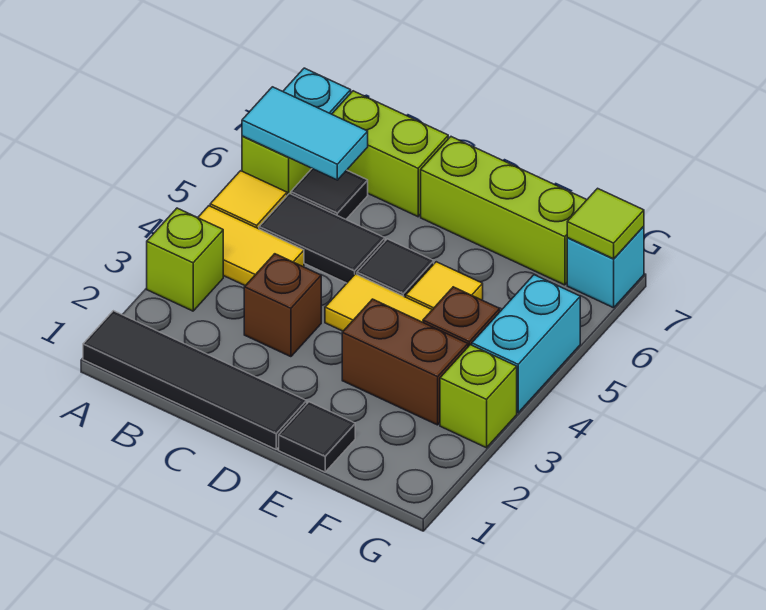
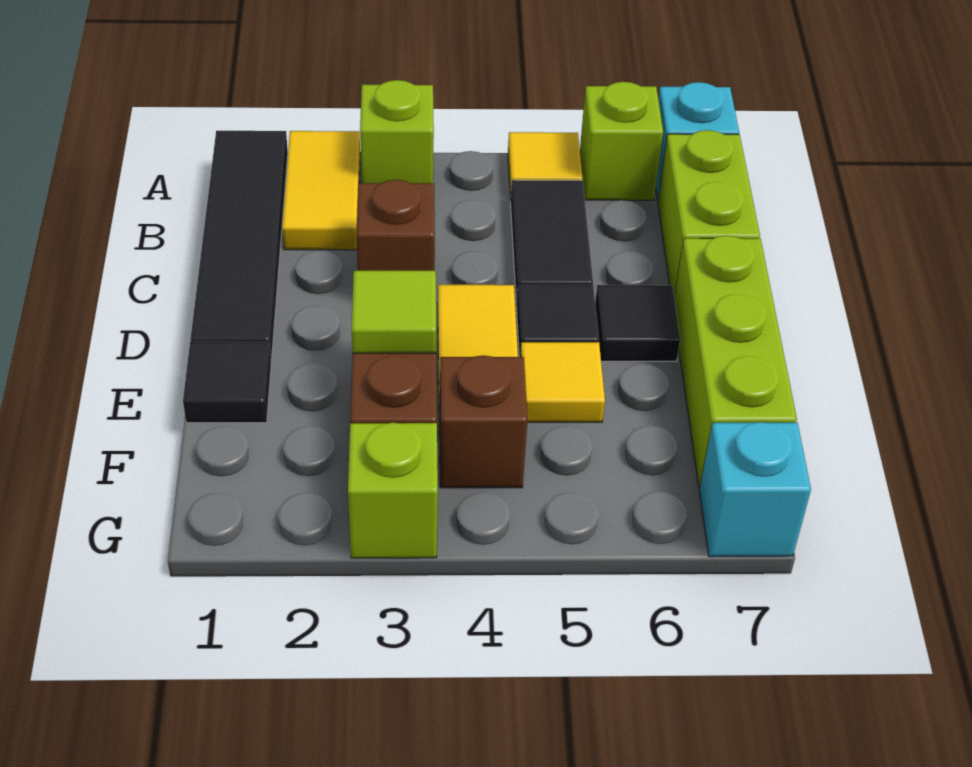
yellow tile A4:B4 level 1 -> yellow tile A2:B2 level 1
cyan tile A6:B6 level 2 -> none
black tile B6 level 1 -> black tile D6 level 1
cyan brick G4:G5 level 1 -> none
lime tile G7 level 2 -> lime tile E3 level 2

